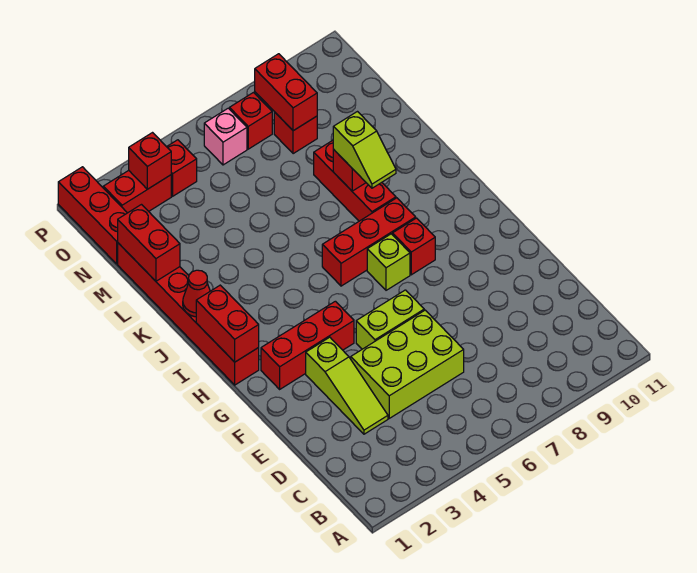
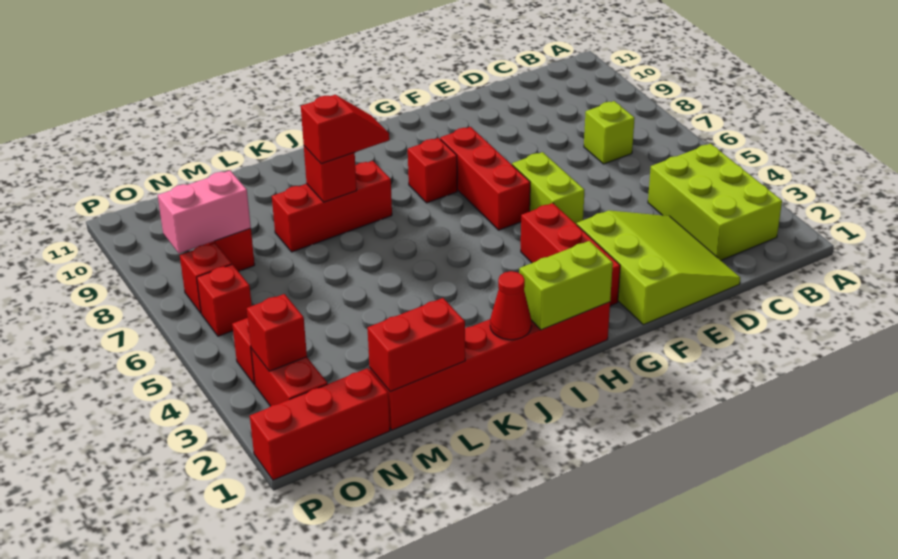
lime slope D3:F3 level 1 top F -> lime slope D1:F3 level 1 top F
lime brick D4:E6 level 1 -> lime brick B2:C4 level 1
red brick H1:I1 level 2 -> lime brick H1:I1 level 2
lime brick H7 level 1 -> lime brick C7 level 1
red brick I6:I8 level 1 -> red brick G6:G8 level 1
lime slope J8:K8 level 3 top K -> red slope J8:K8 level 3 top K
red brick N8:O8 level 2 -> pink brick N8:O8 level 2
pink brick O6 level 1 -> red brick O6 level 1

